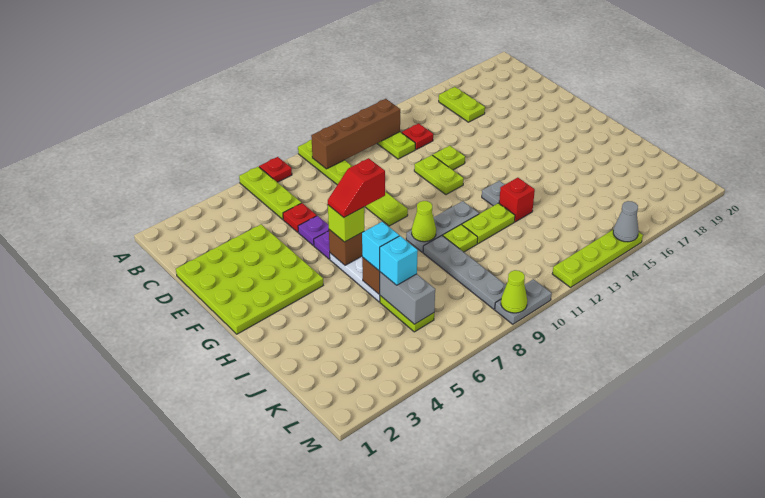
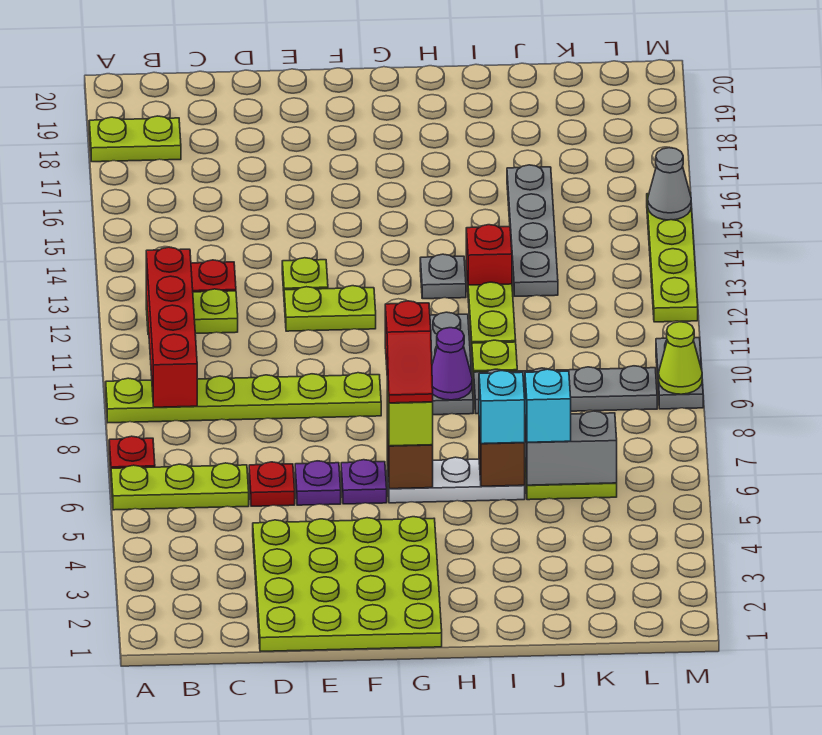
brown brick B9:B12 level 2 -> red brick B9:B12 level 2
lime plate B16:C16 level 1 -> lime plate A18:B18 level 1
lime cone H9 level 2 -> purple cone H9 level 2
none -> grey plate J13:J16 level 1

